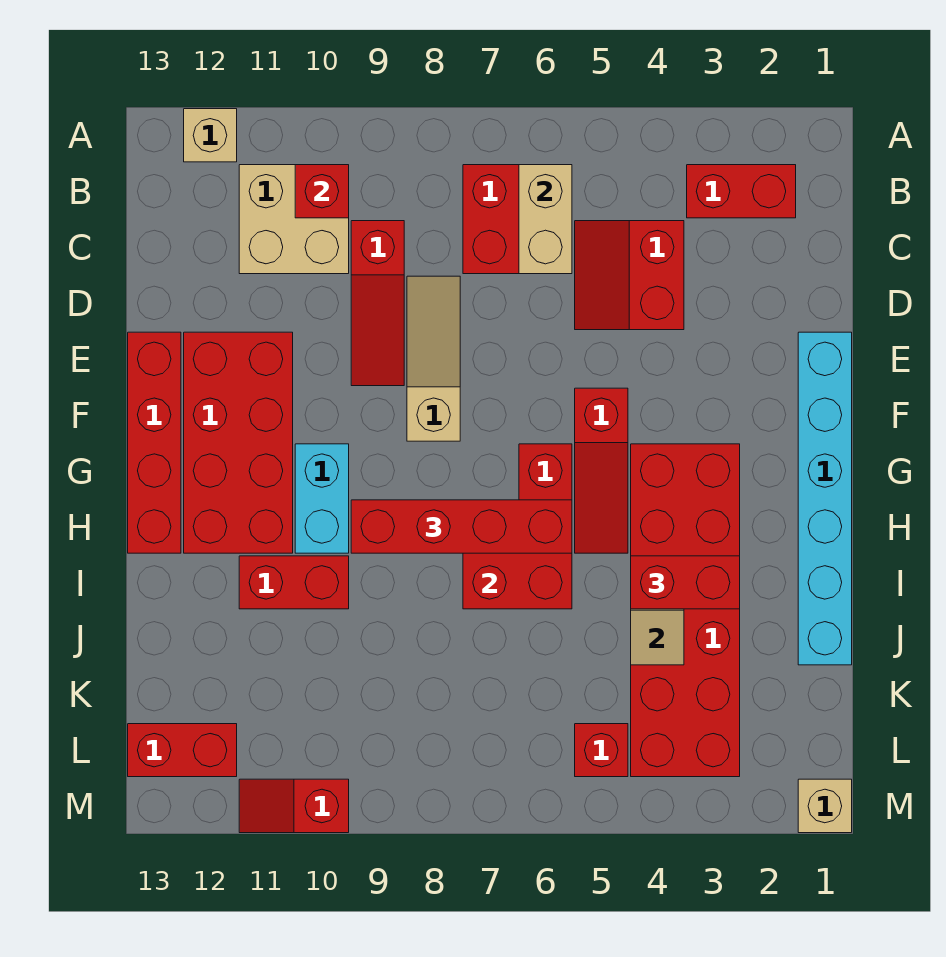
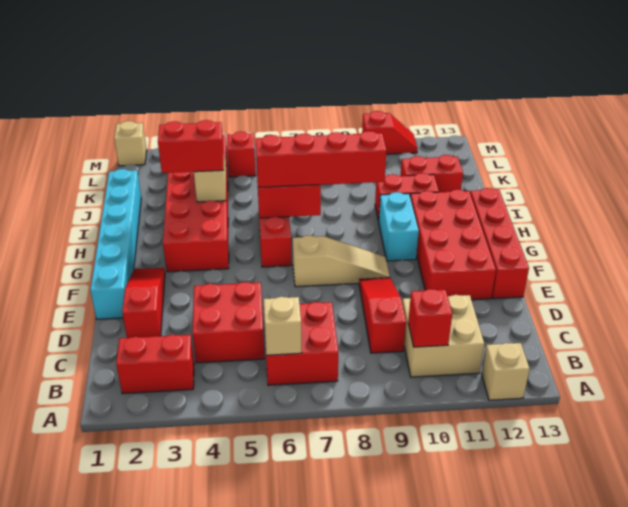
tan brick B6:C6 level 2 -> tan brick B6 level 2
red slope C4:D5 level 1 top 4 -> red brick C4:D5 level 1
tan slope D8:F8 level 1 top F -> tan slope F7:F9 level 1 top 7
red slope F5:H5 level 1 top F -> red slope D2:F2 level 1 top D
red brick L12:L13 level 1 -> red brick J11:J12 level 1

